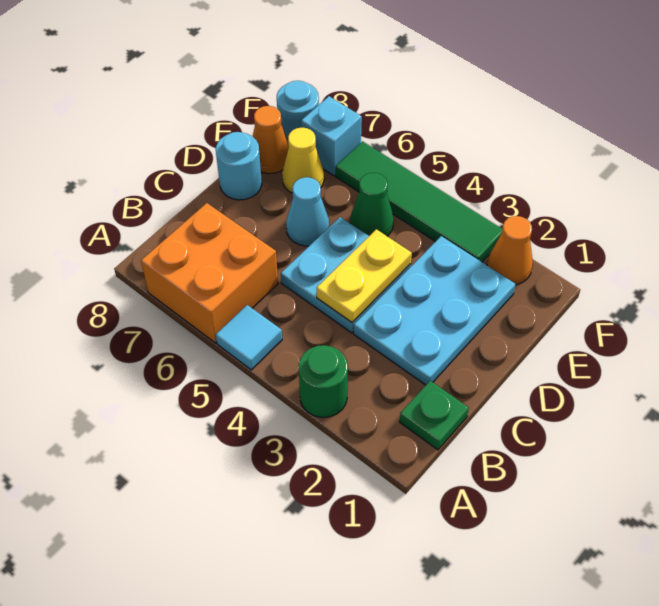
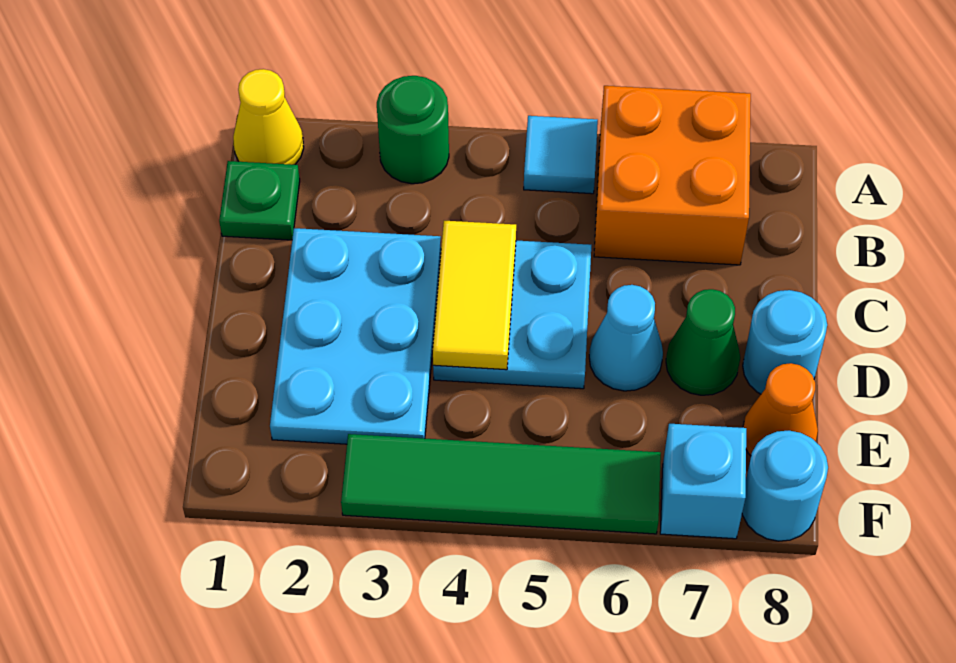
yellow plate C4:D4 level 2 -> yellow tile C4:D4 level 2
green cone E5 level 1 -> green cone D7 level 1
yellow cone E7 level 1 -> yellow cone A1 level 1
orange cone F2 level 1 -> none

